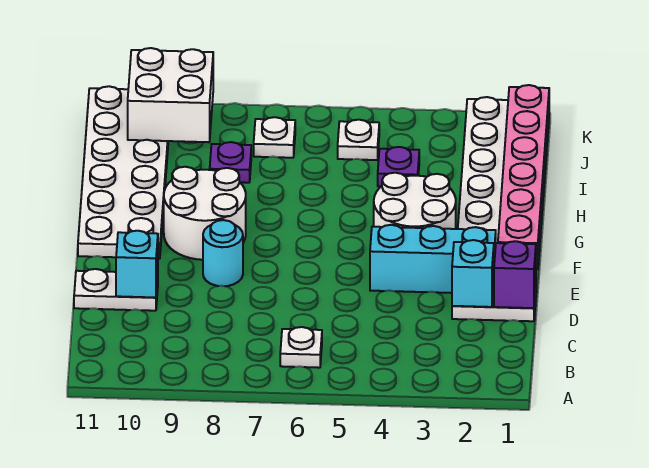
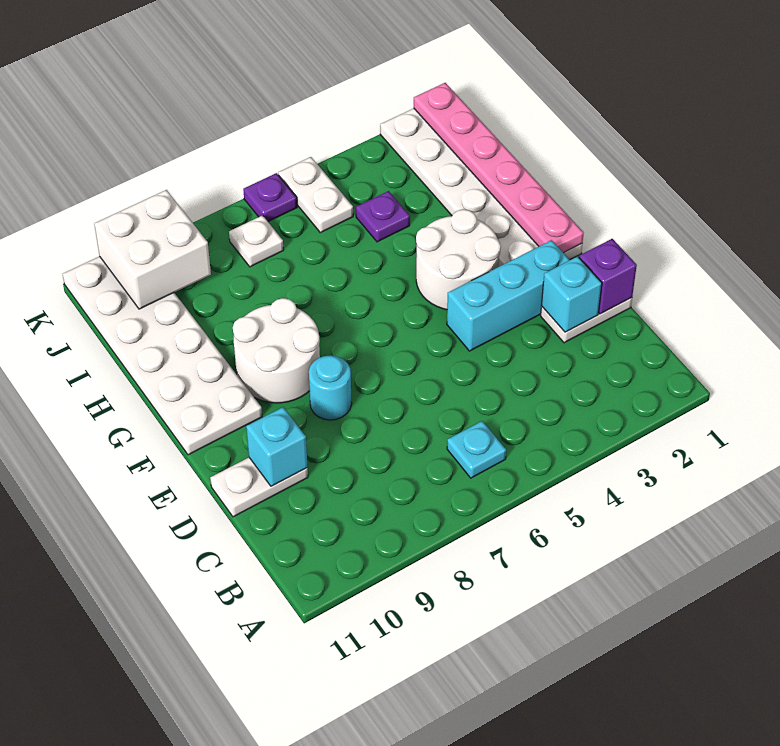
white plate B6 level 1 -> cyan plate B6 level 1
purple plate I8 level 1 -> purple plate K6 level 1
white plate J5 level 1 -> white plate J5:K5 level 1

